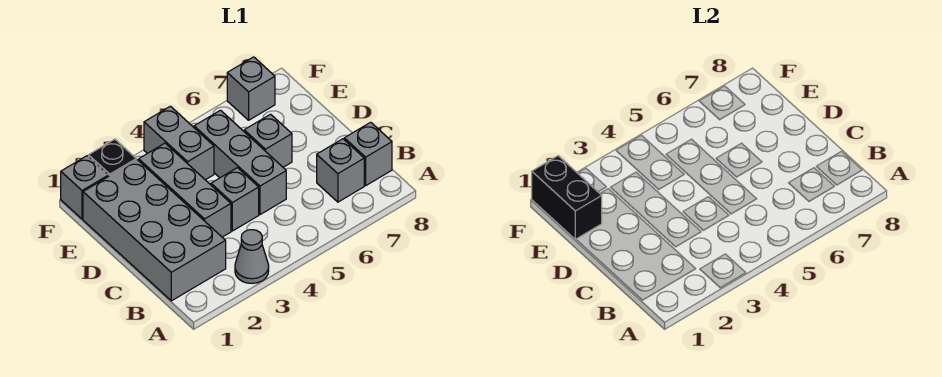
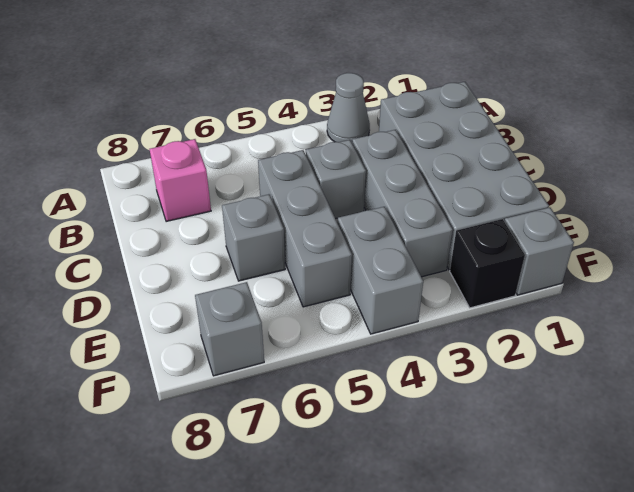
grey brick B7 level 1 -> pink brick B7 level 1
grey brick B8 level 1 -> none
black brick E1:F1 level 2 -> none

